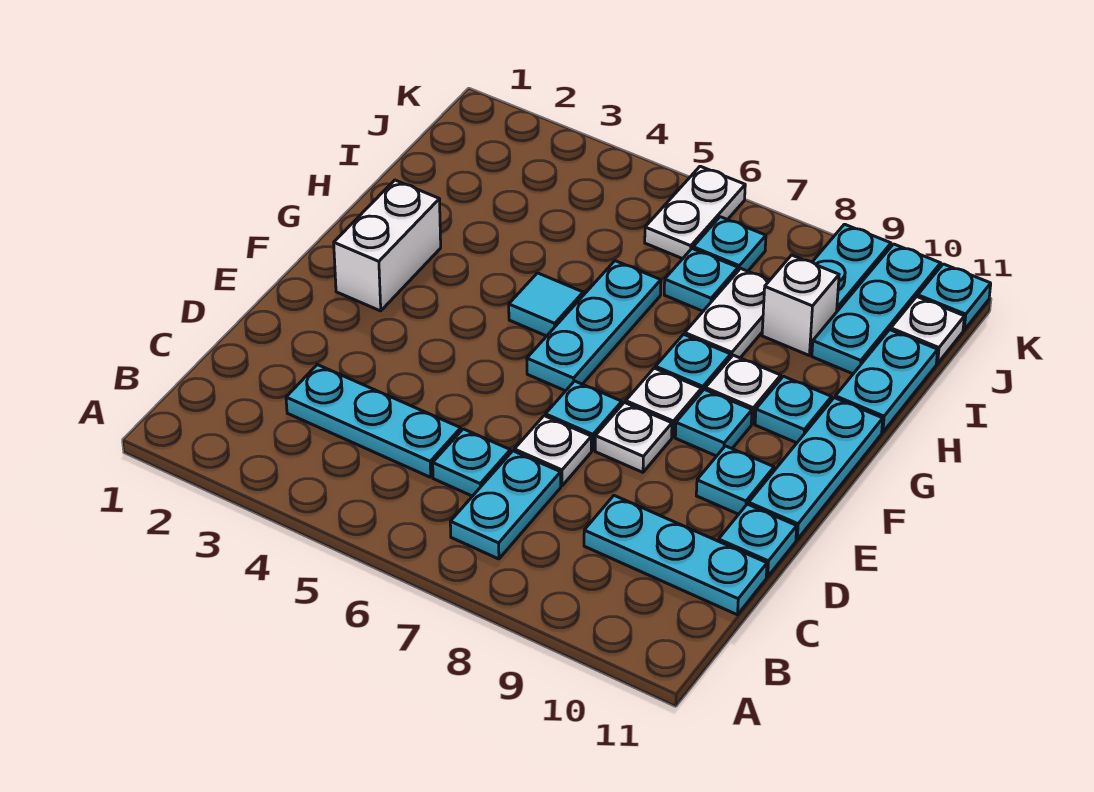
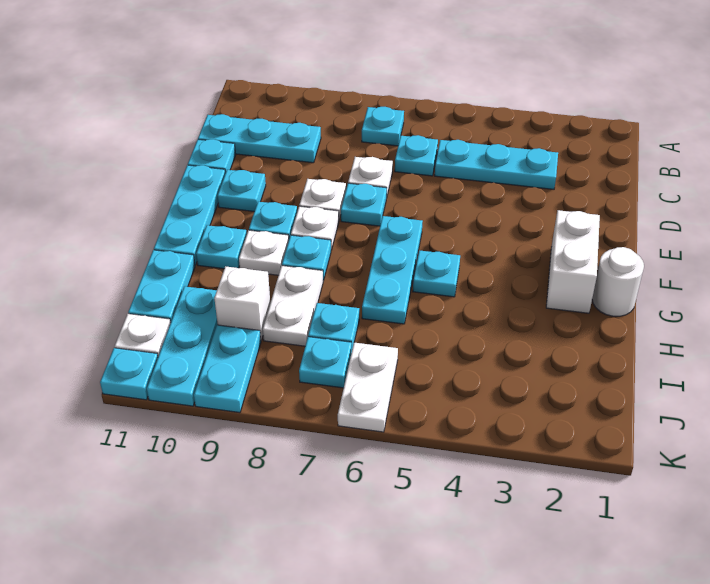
cyan plate B7:C7 level 1 -> cyan plate B7 level 1
none -> white round brick G1 level 1
cyan tile G5 level 1 -> cyan plate G5 level 1

